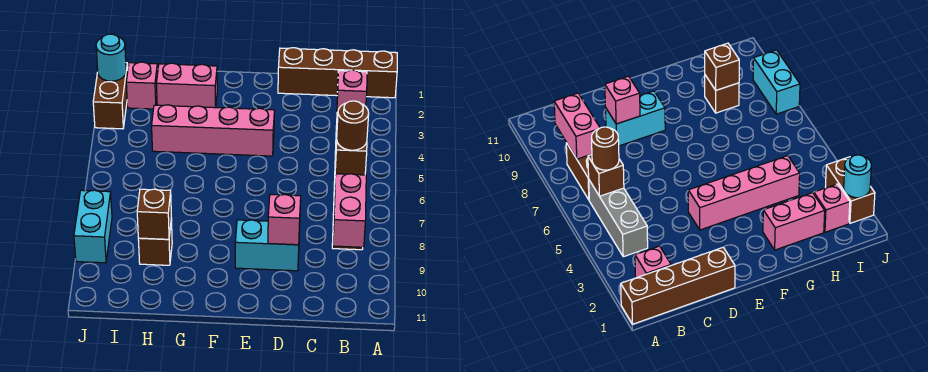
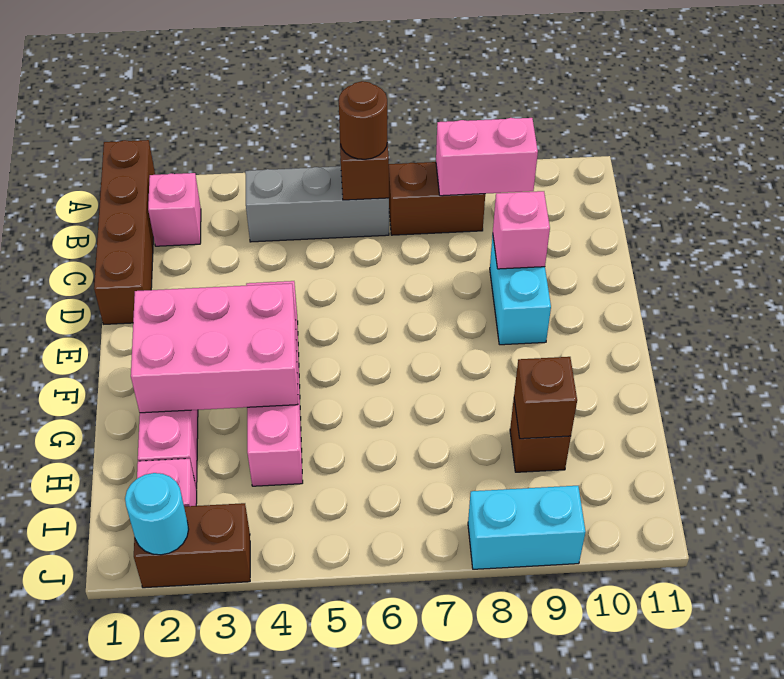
none -> pink brick F2:G4 level 2

